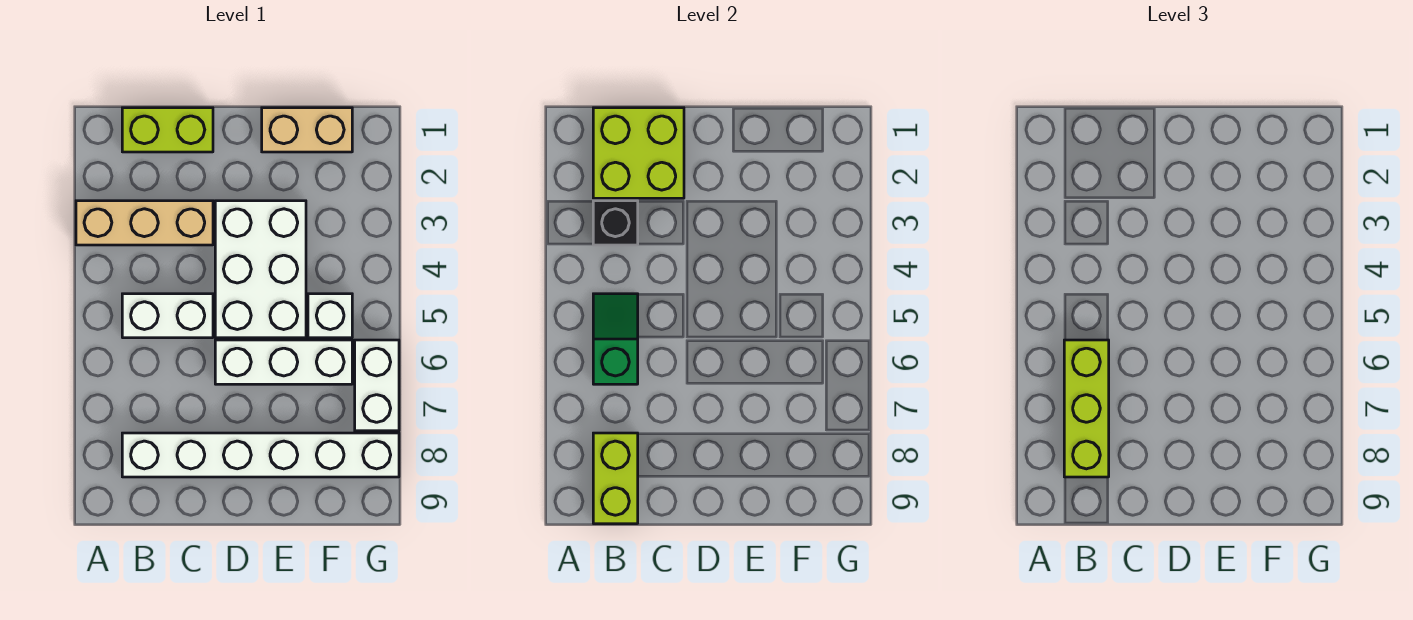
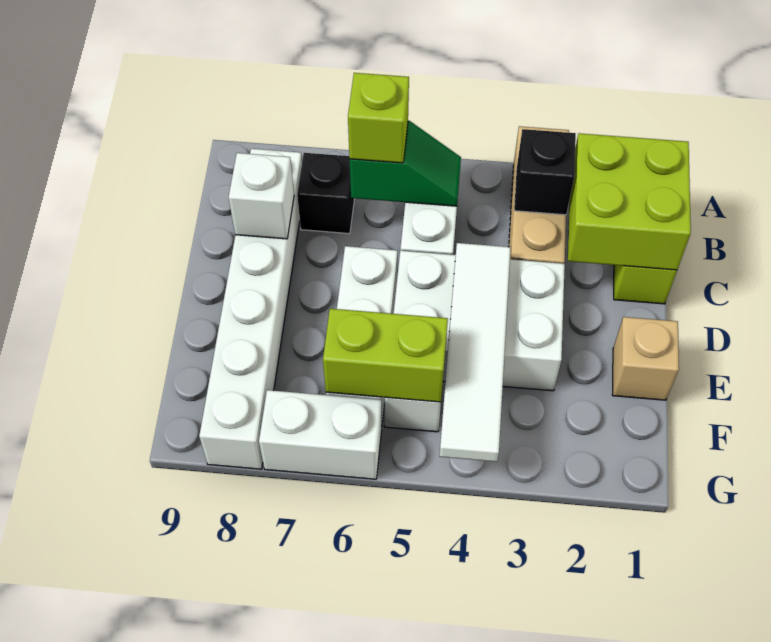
lime brick B6:B8 level 3 -> lime brick B6 level 3
none -> black brick B7 level 1
lime brick B8:B9 level 2 -> lime brick F5:F6 level 2
none -> white brick C8 level 2
none -> white tile D4:G4 level 2
tan brick E1:F1 level 1 -> tan brick E1 level 1

